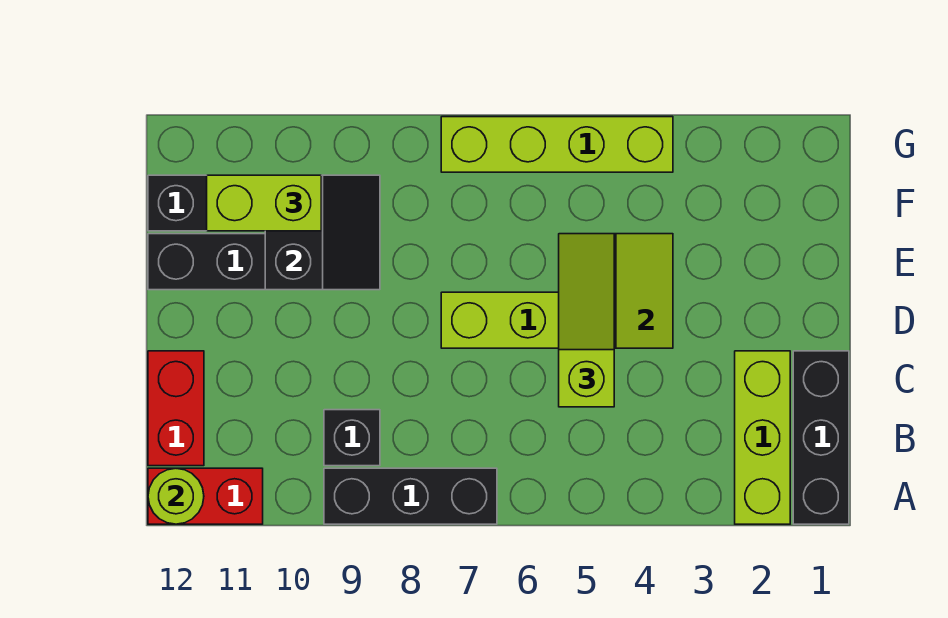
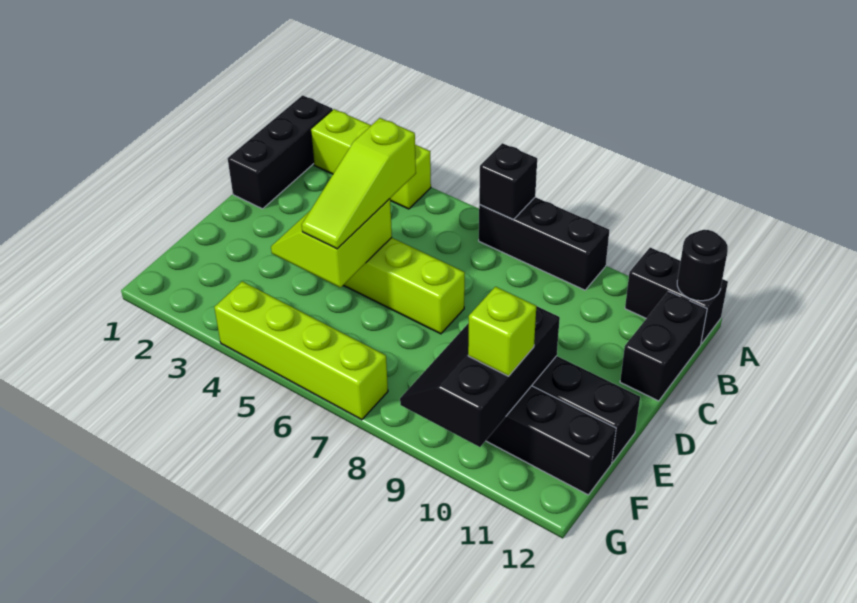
lime brick A2:C2 level 1 -> lime brick A2:A4 level 1
red brick A11:A12 level 1 -> black brick A11:A12 level 1
lime round brick A12 level 2 -> black round brick A12 level 2
black brick B9 level 1 -> black brick A7 level 2
red brick B12:C12 level 1 -> black brick B12:C12 level 1
black slope E9:F10 level 2 top 10 -> black slope E9:G10 level 2 top 10
lime brick F10:F11 level 3 -> lime brick F10 level 3

